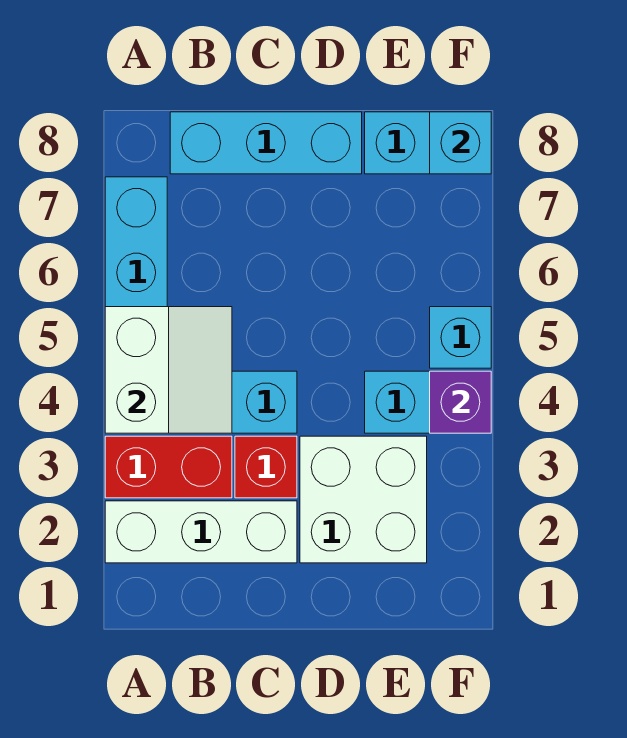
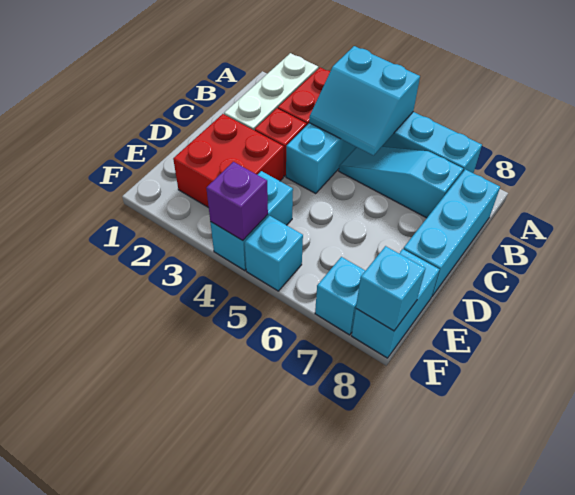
white slope A4:B5 level 2 top A -> cyan slope A4:B5 level 2 top A
none -> cyan slope B5:B7 level 1 top 7
white brick D2:E3 level 1 -> red brick D2:E3 level 1
none -> cyan brick F7 level 1

